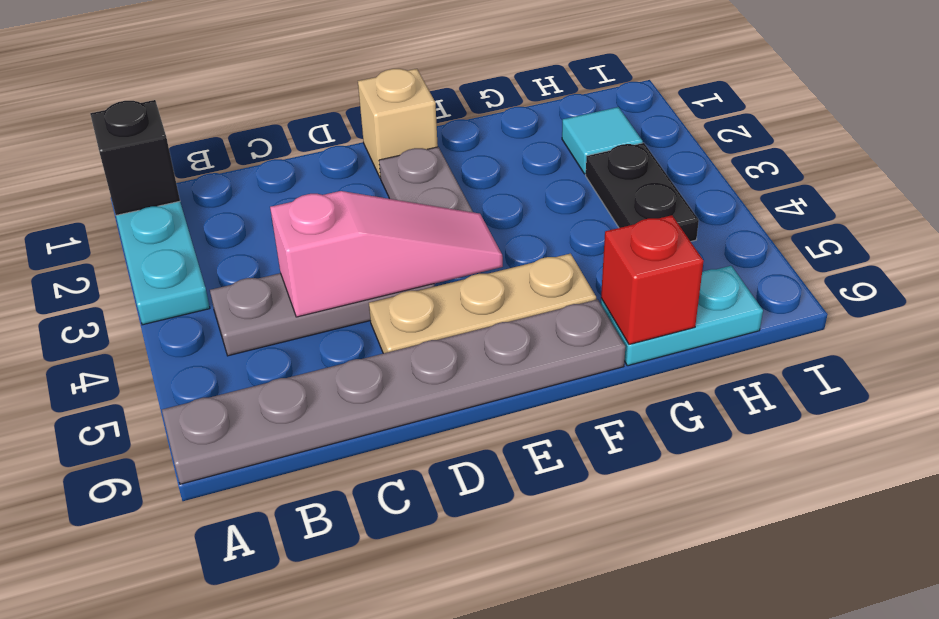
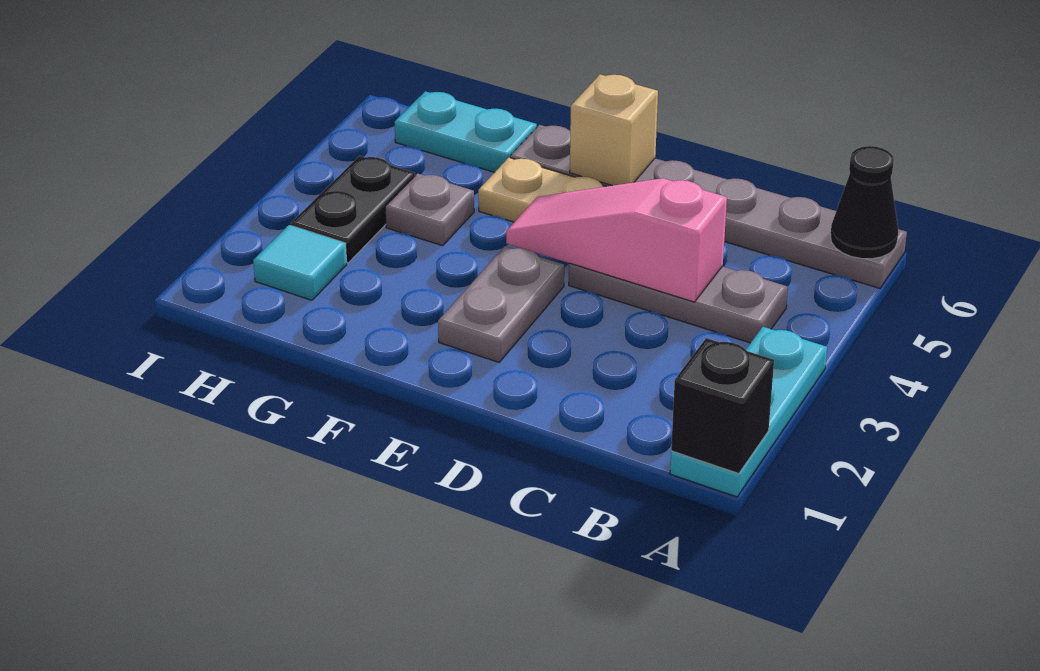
none -> black cone A6 level 2
tan brick E1 level 1 -> tan brick E6 level 2
none -> grey plate G4 level 1
red brick G6 level 2 -> none

